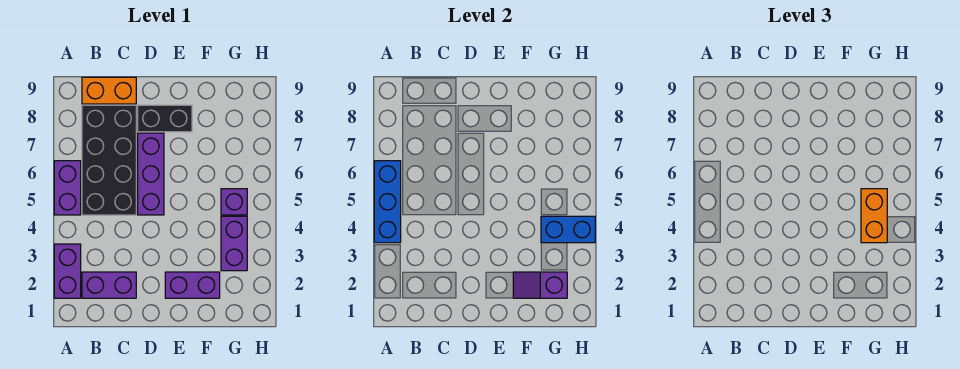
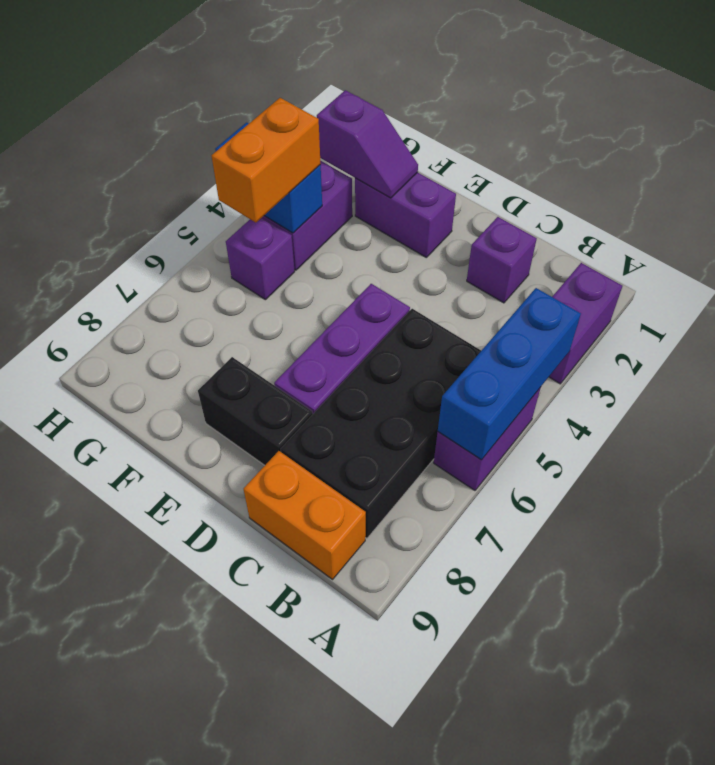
purple brick B2:C2 level 1 -> purple brick C2 level 1

